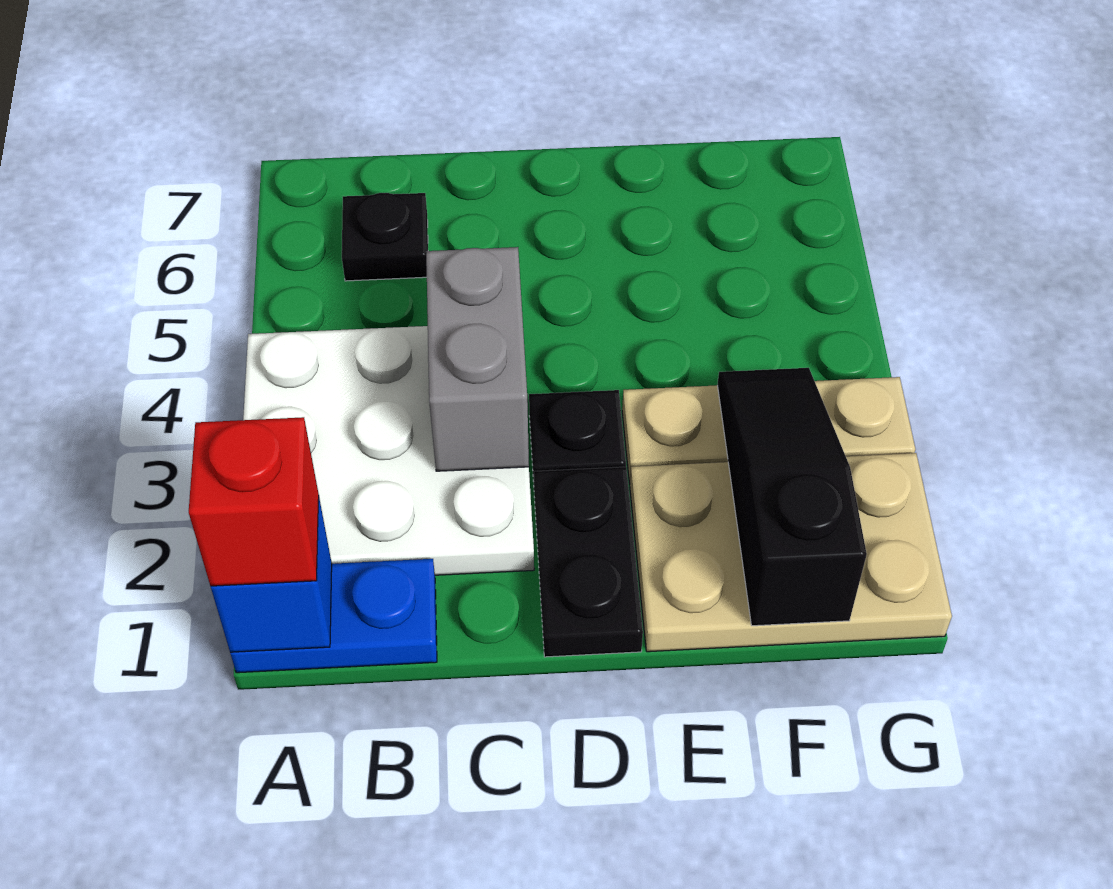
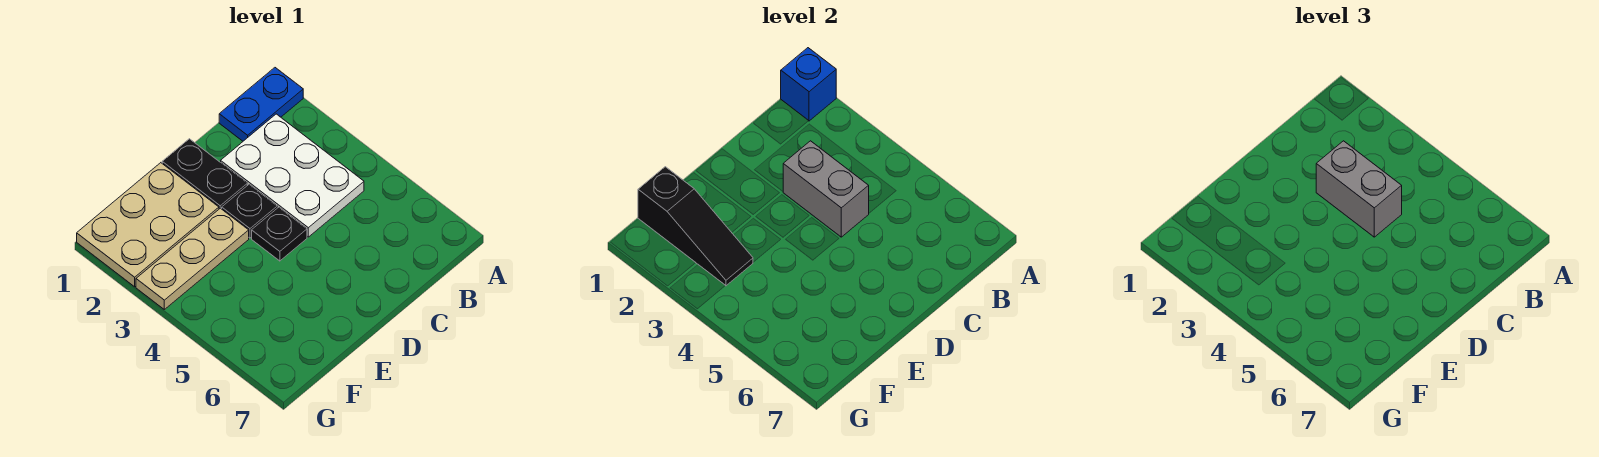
red brick A1 level 3 -> none
white plate A2:C4 level 1 -> white plate B2:C4 level 1
black plate B6 level 1 -> black plate D4 level 1
none -> grey brick C3:C4 level 3

